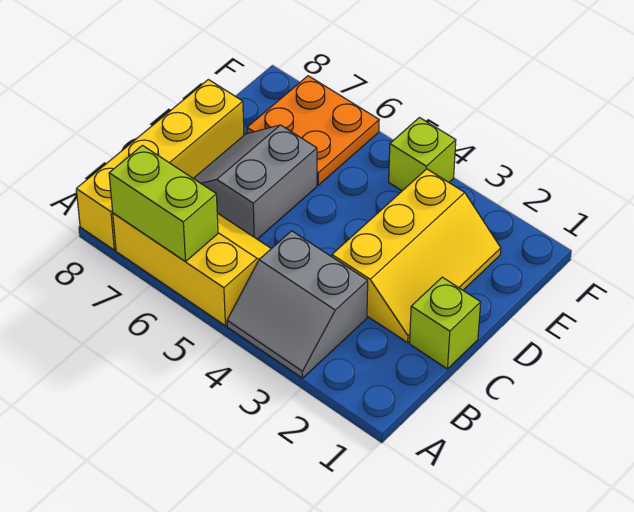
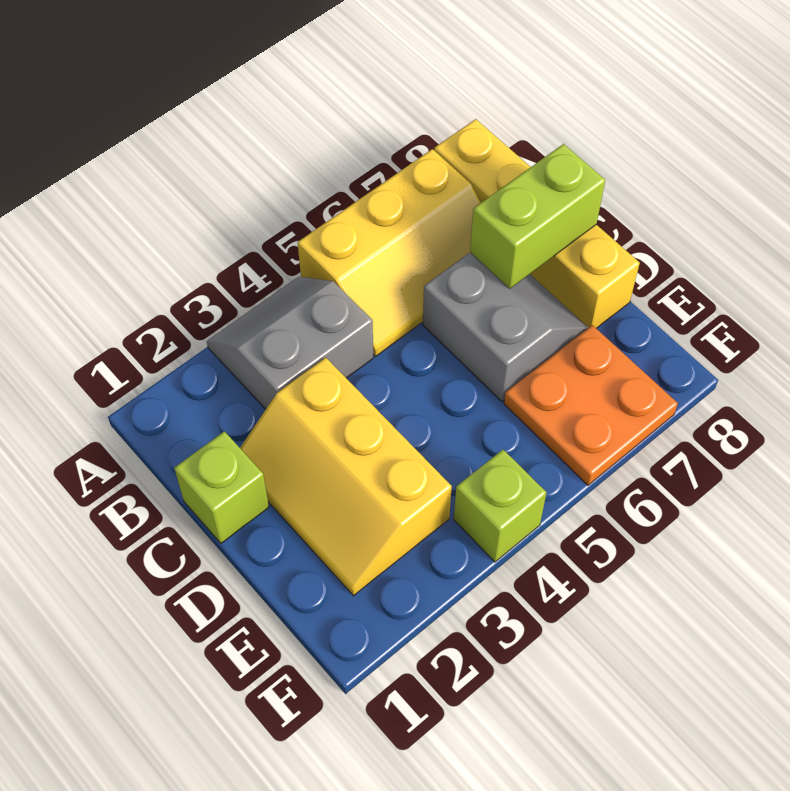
lime brick A6:A7 level 2 -> lime brick C7:C8 level 2

